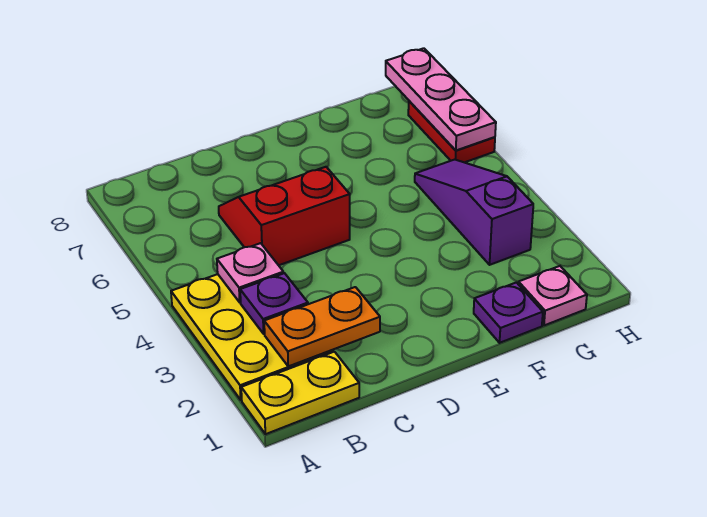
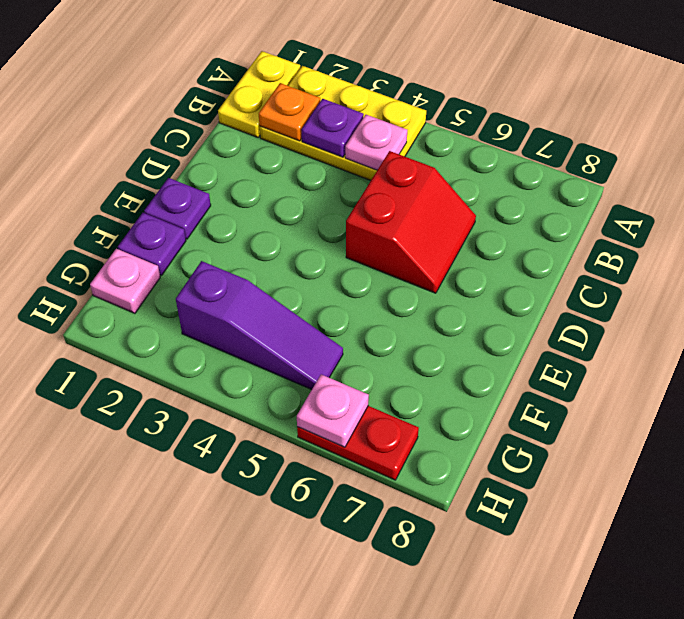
orange plate B2:C2 level 2 -> orange plate B2 level 2
none -> purple plate E1 level 1
pink plate H6:H8 level 2 -> pink plate H6 level 2

